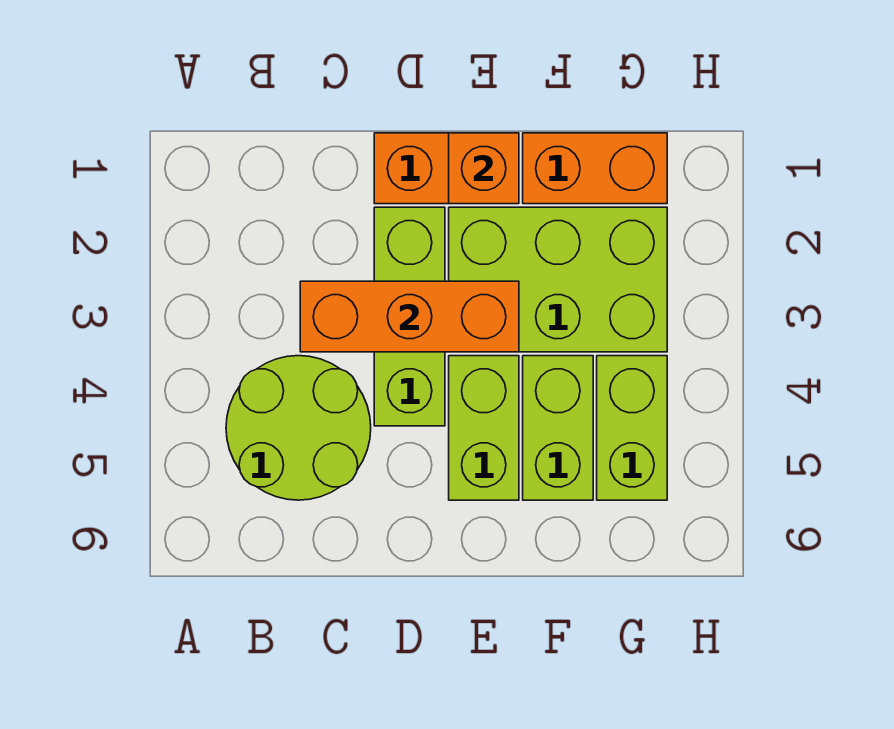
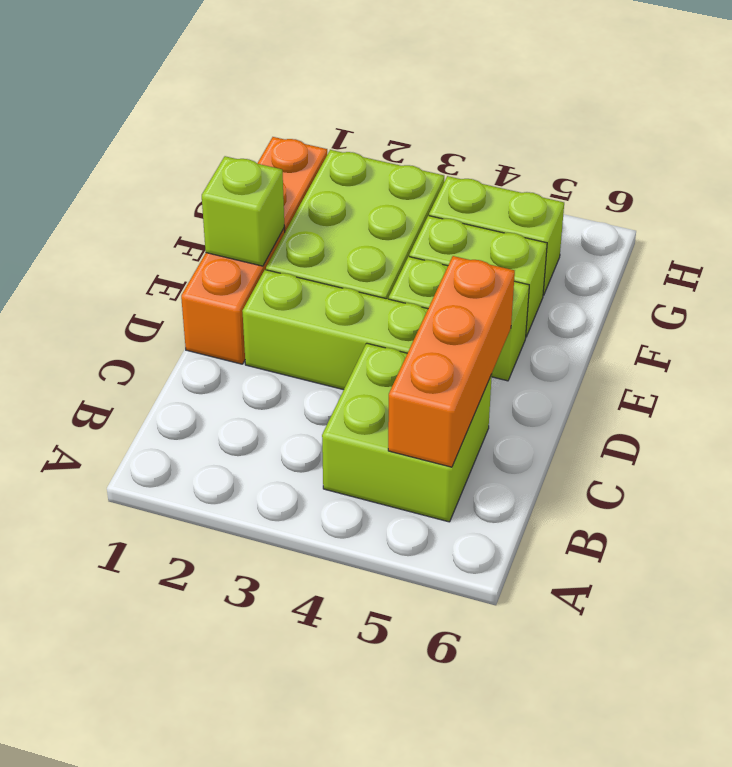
lime round brick B4:C5 level 1 -> lime brick B4:C5 level 1
orange brick C3:E3 level 2 -> orange brick B5:D5 level 2
orange brick E1 level 2 -> lime brick E1 level 2

